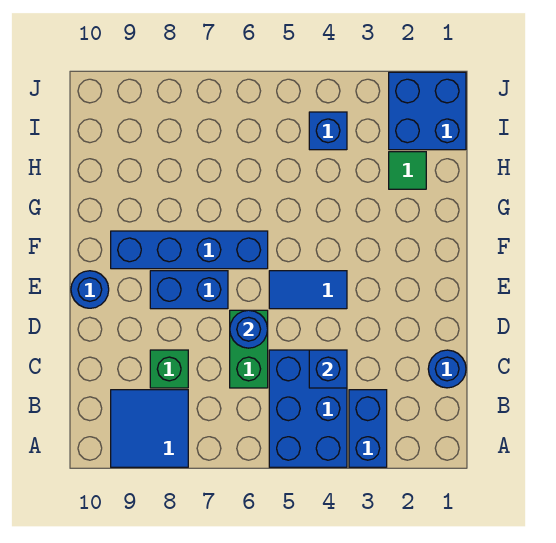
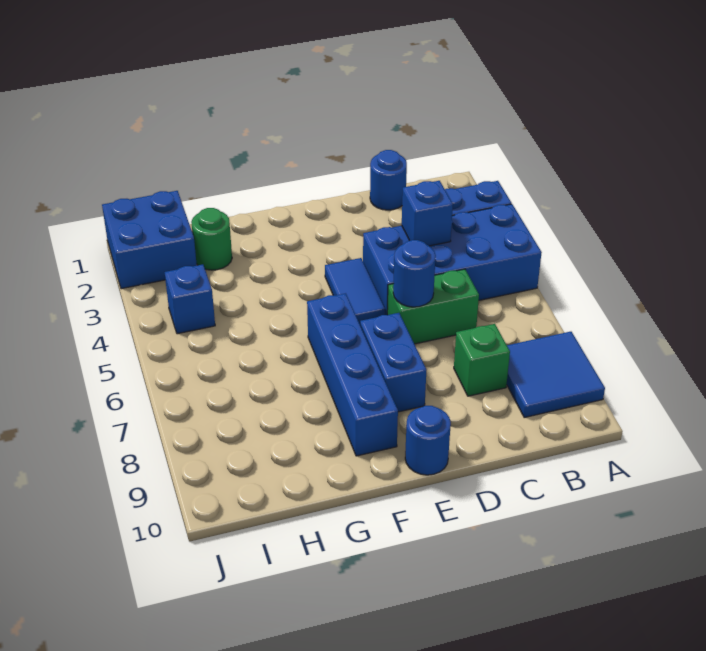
blue brick A4:C5 level 1 -> blue brick A4:D5 level 1
green tile H2 level 1 -> green round brick H2 level 1

